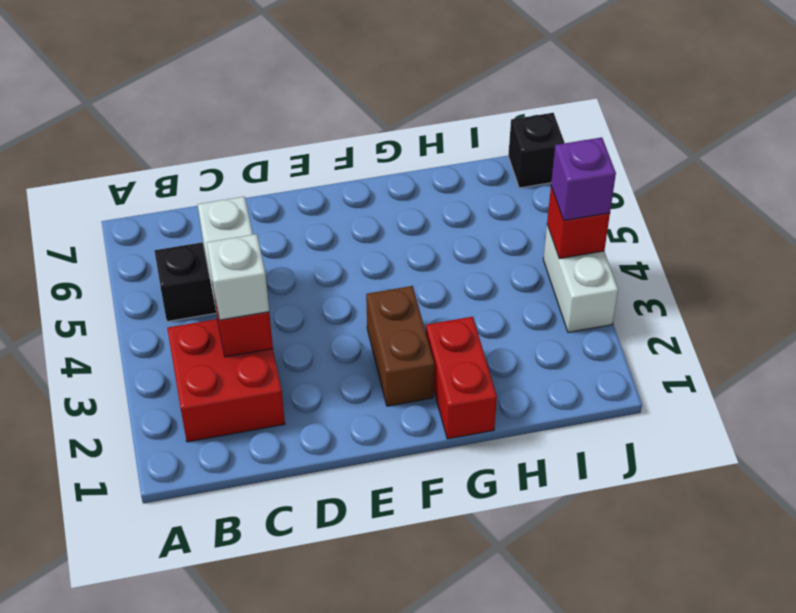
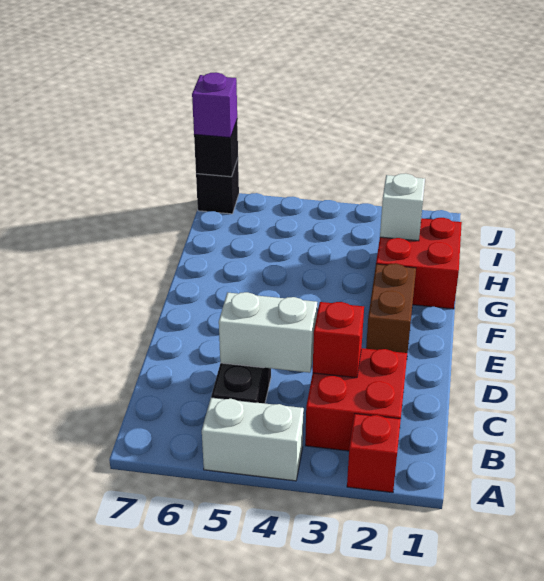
white brick C3 level 3 -> white brick H2 level 2
brown brick F2:F3 level 1 -> brown brick E2:F2 level 1
red brick G1:G2 level 1 -> red brick G1:H2 level 1
white brick J3:J4 level 1 -> white brick A4:A5 level 1
red brick J4 level 2 -> red brick A2 level 1
purple brick J4 level 3 -> purple brick J7 level 3
none -> black brick J7 level 2

